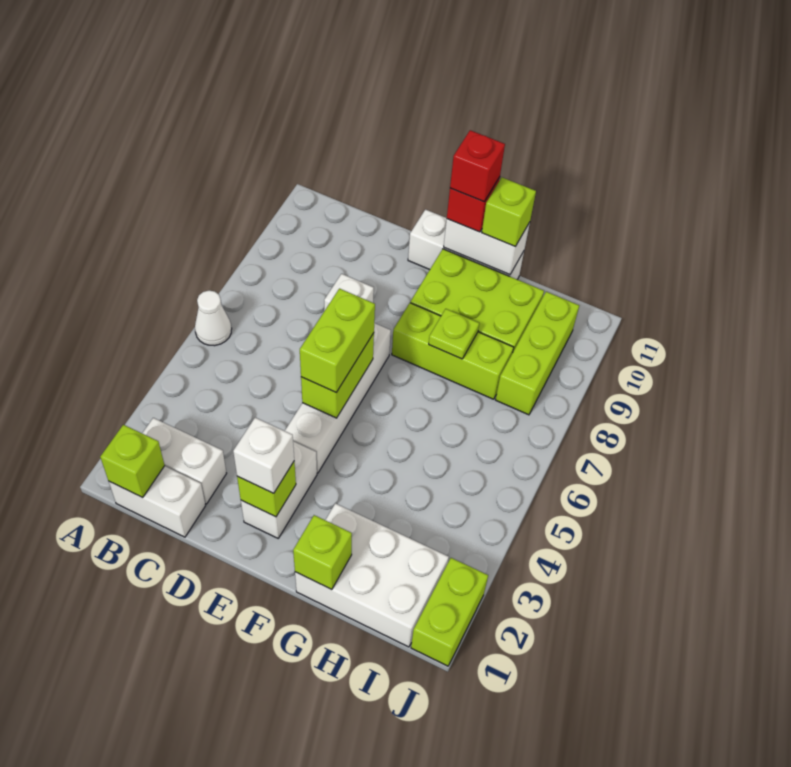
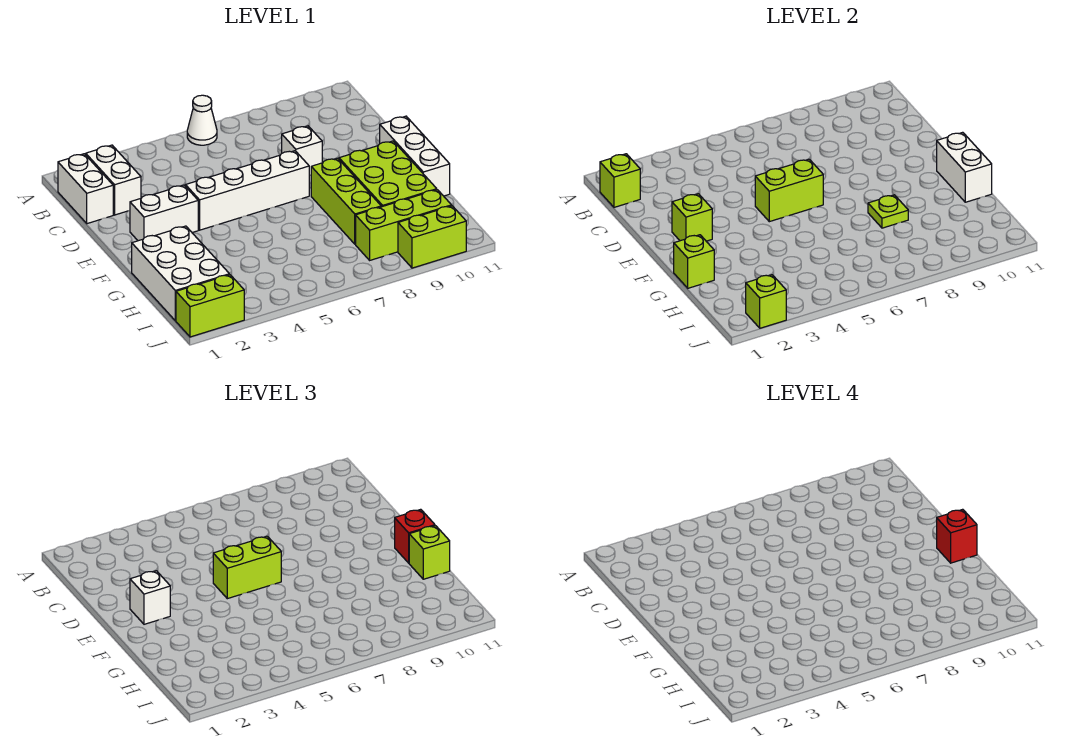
none -> lime brick J2 level 2
none -> lime brick J9:J10 level 1

